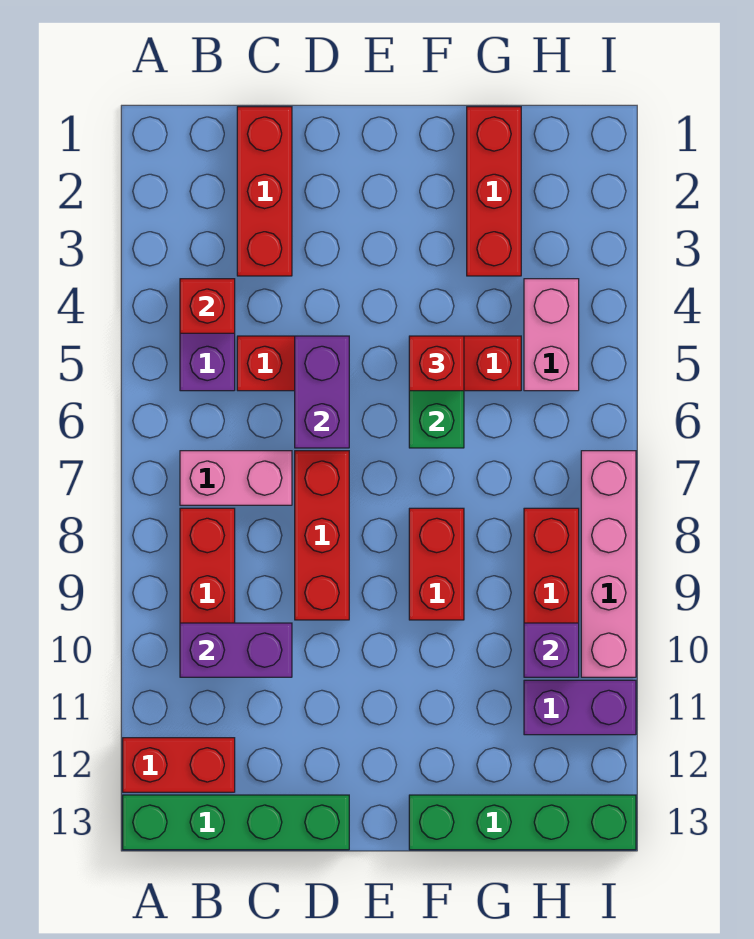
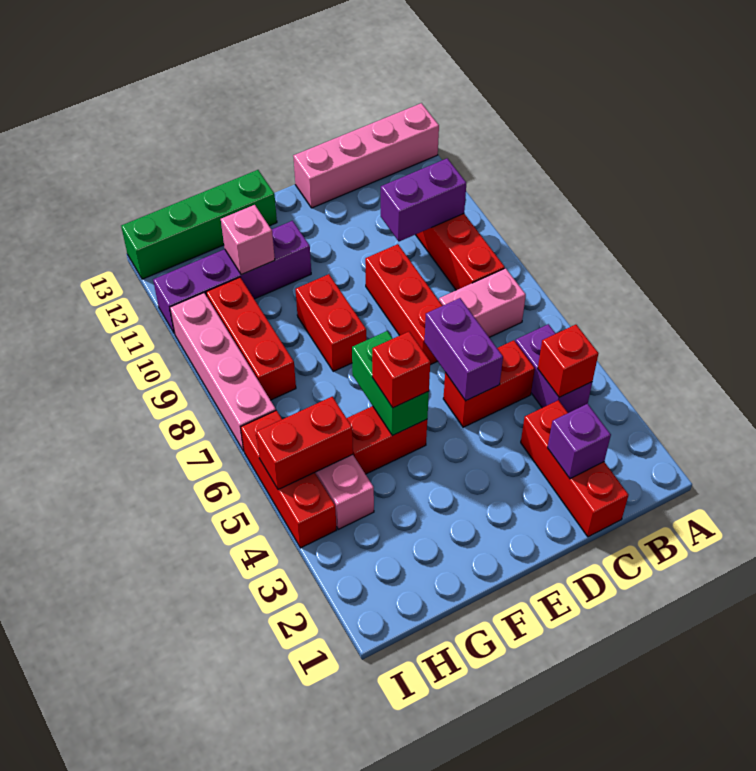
red brick A12:B12 level 1 -> red brick H5:I5 level 2
green brick A13:D13 level 1 -> pink brick A13:D13 level 1
red brick G1:G3 level 1 -> red brick I4:I6 level 1
none -> pink brick G11 level 2
purple brick H10 level 2 -> purple brick C2 level 2
purple brick H11:I11 level 1 -> purple brick F11:I11 level 1

